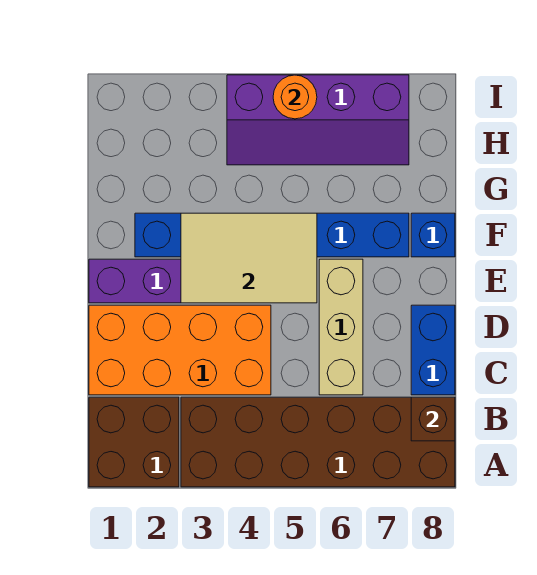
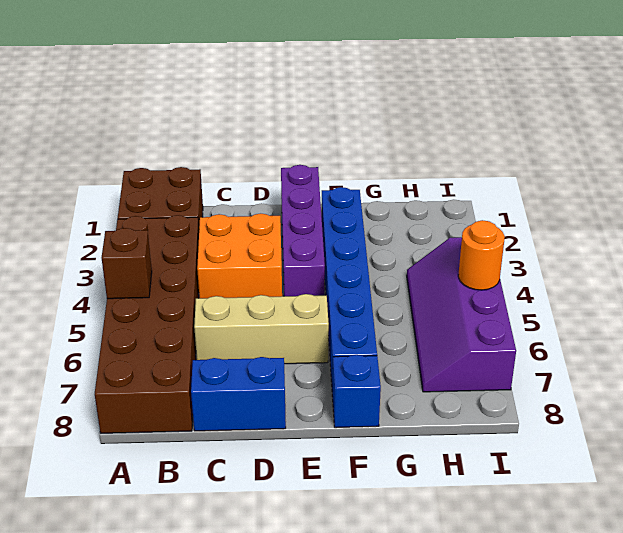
brown brick B8 level 2 -> brown brick A5 level 2
orange brick C1:D4 level 1 -> orange brick C3:D4 level 1
tan tile E3:F5 level 2 -> none

